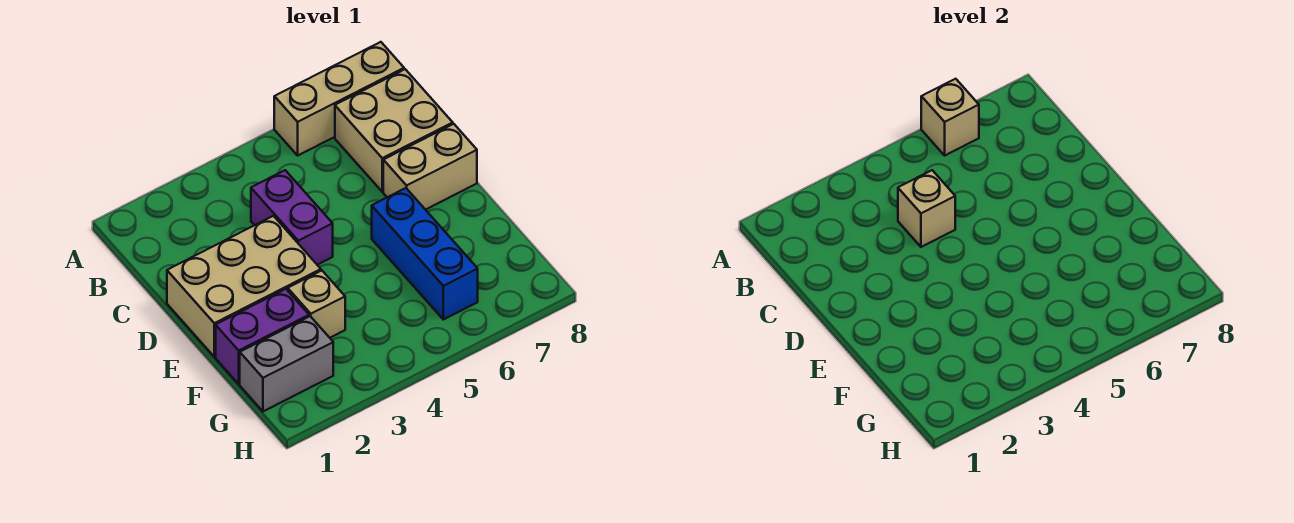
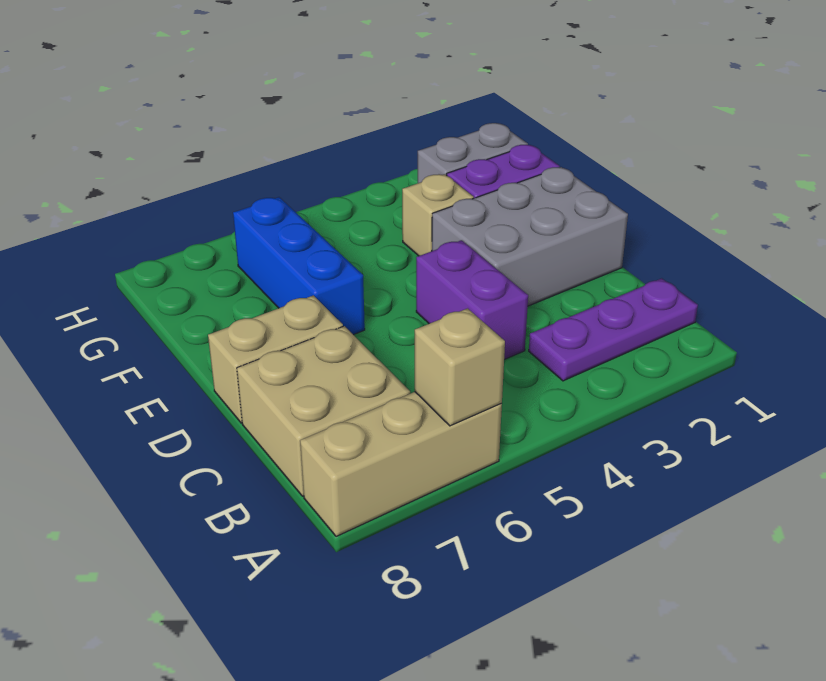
none -> purple plate B1:B3 level 1
tan brick C4 level 2 -> none
tan brick D1:E3 level 1 -> grey brick D1:E3 level 1

